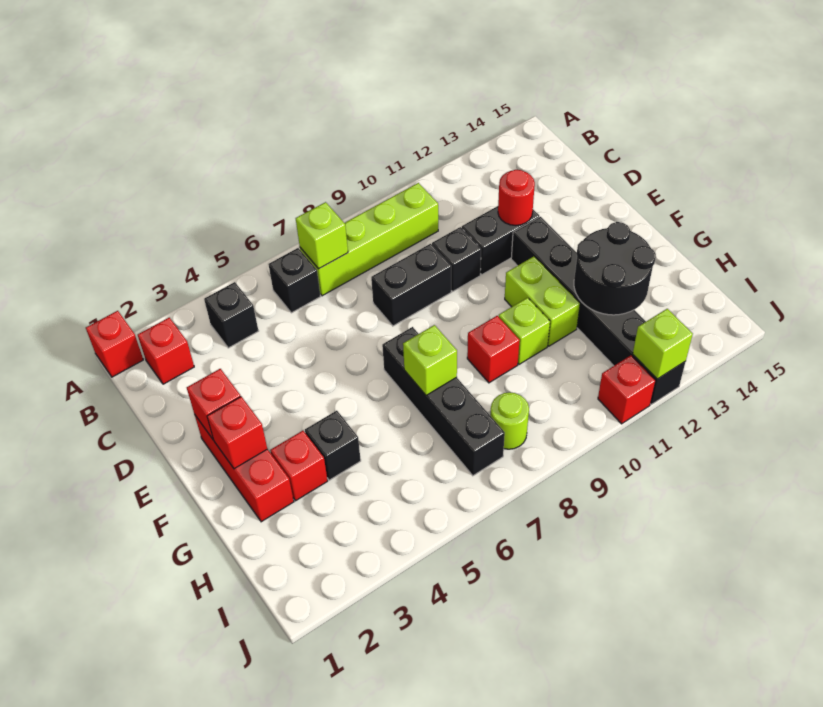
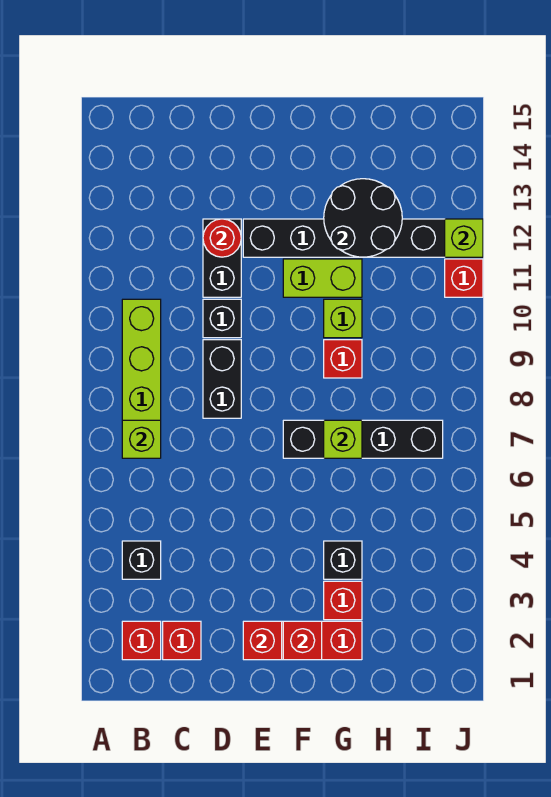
red brick A1 level 1 -> red brick C2 level 1
black brick B6 level 1 -> none
lime round brick I8 level 1 -> none

